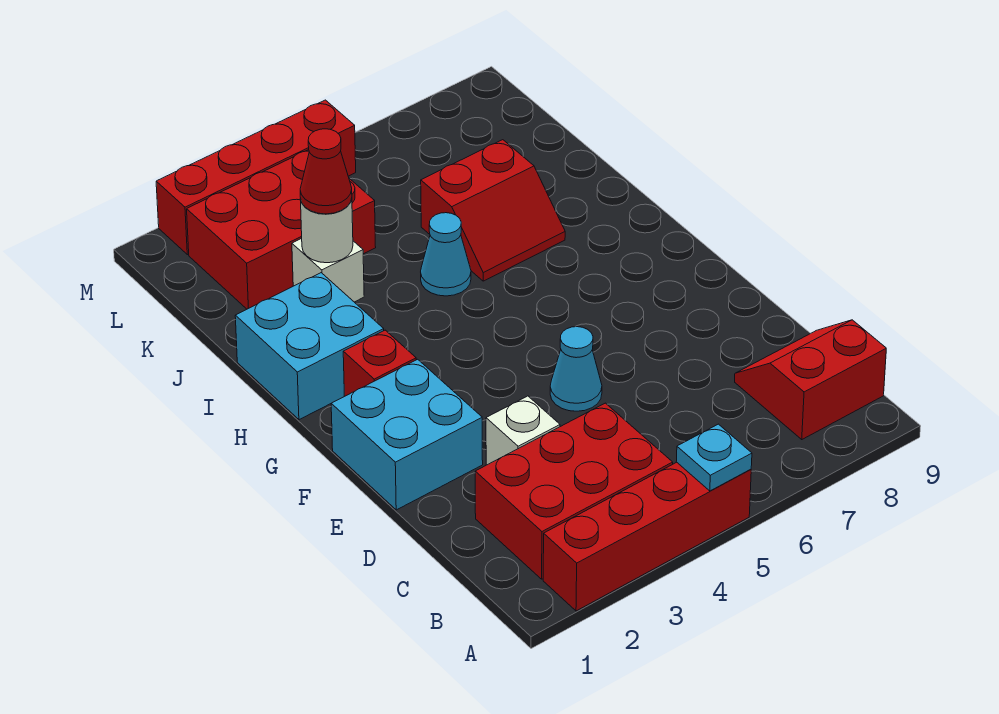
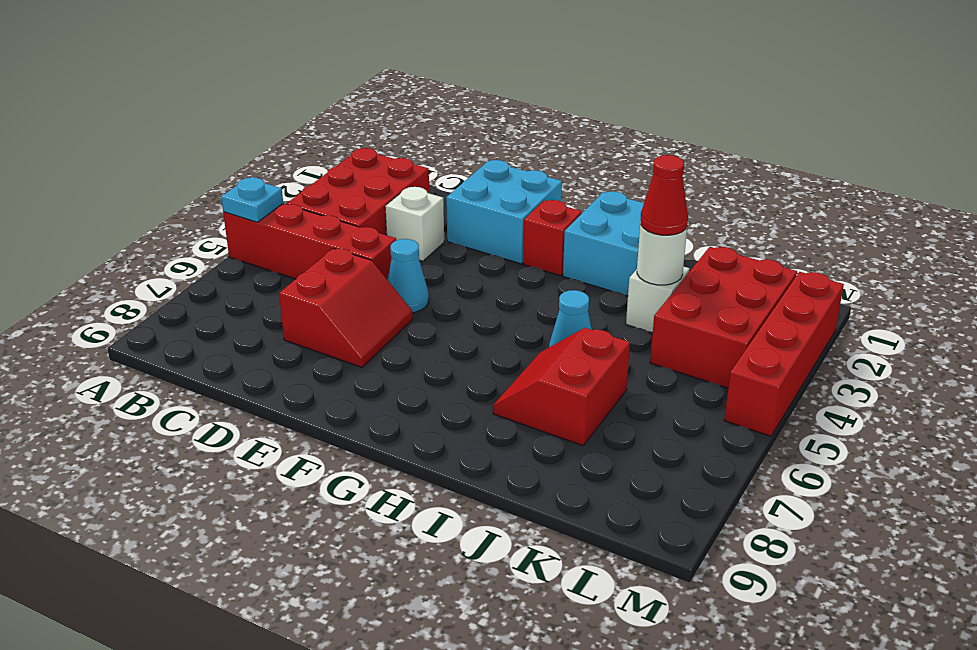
red brick A2:A5 level 1 -> red brick A5:D5 level 1
red slope B8:C9 level 1 top B -> red slope D6:E7 level 1 top D

